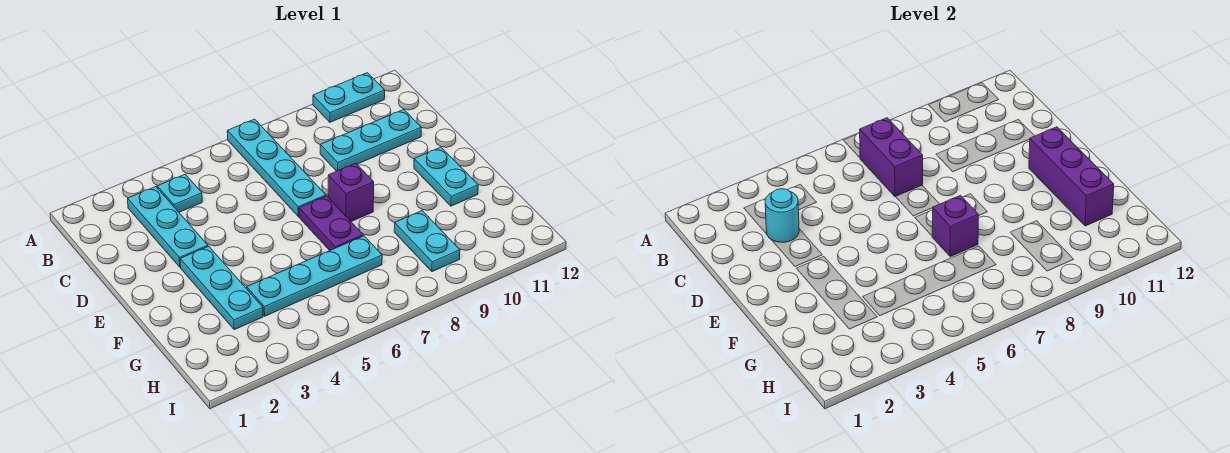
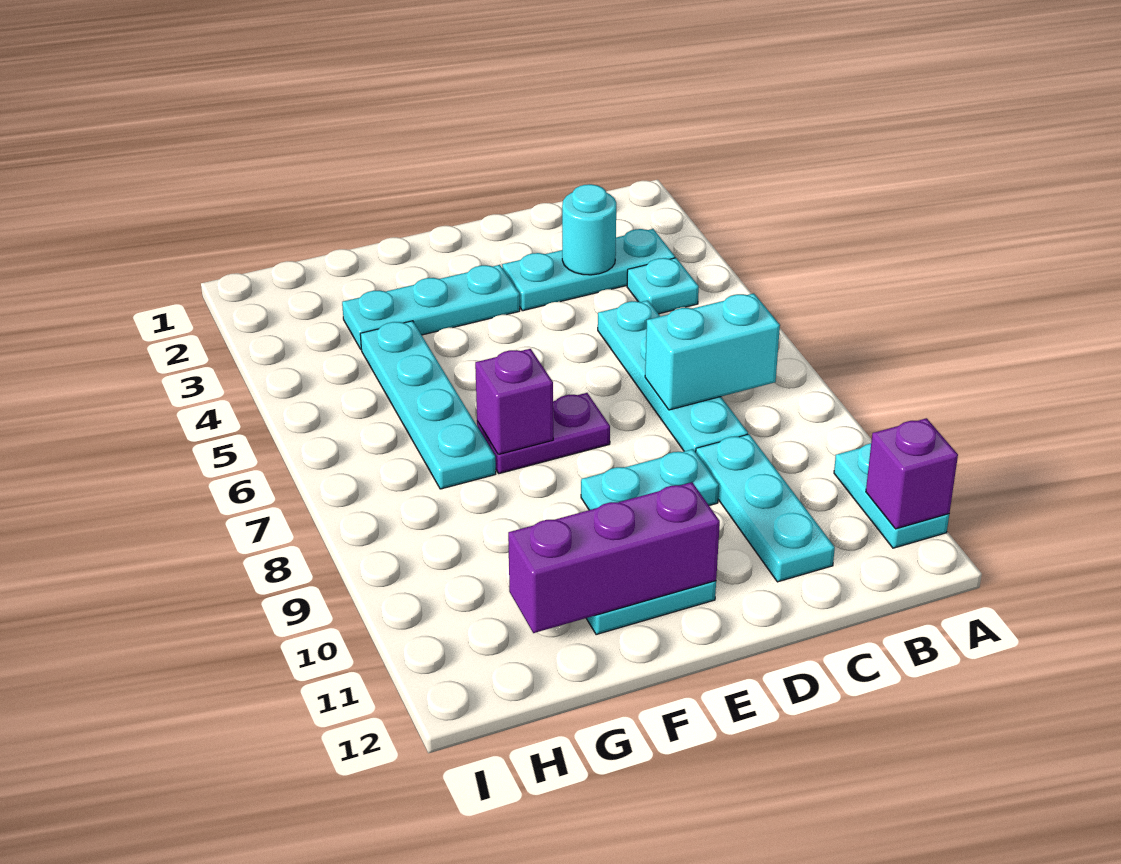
cyan plate A7:D7 level 1 -> cyan plate C5:C8 level 1
purple brick B7:C7 level 2 -> cyan brick B7:C7 level 2
purple brick E8 level 1 -> purple brick A11 level 2
cyan plate G9:H9 level 1 -> cyan plate D9:E9 level 1

